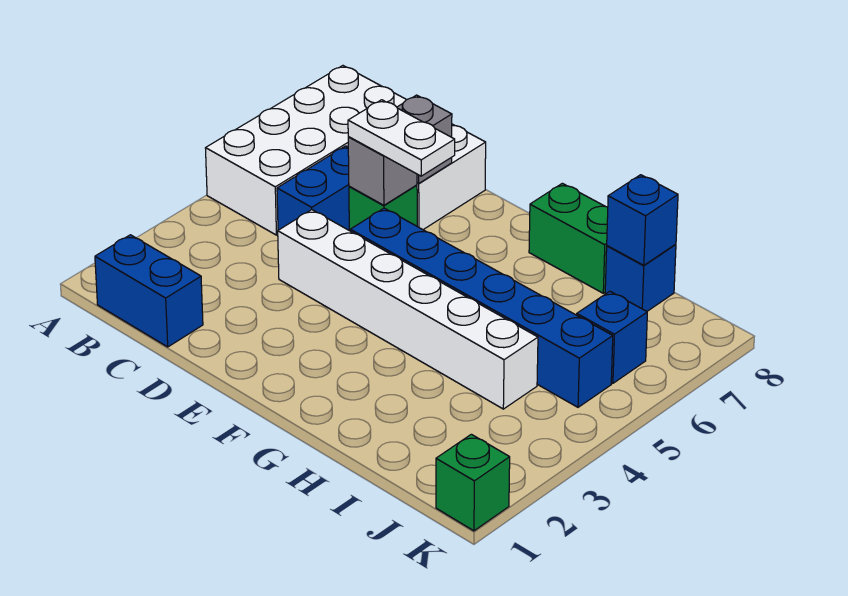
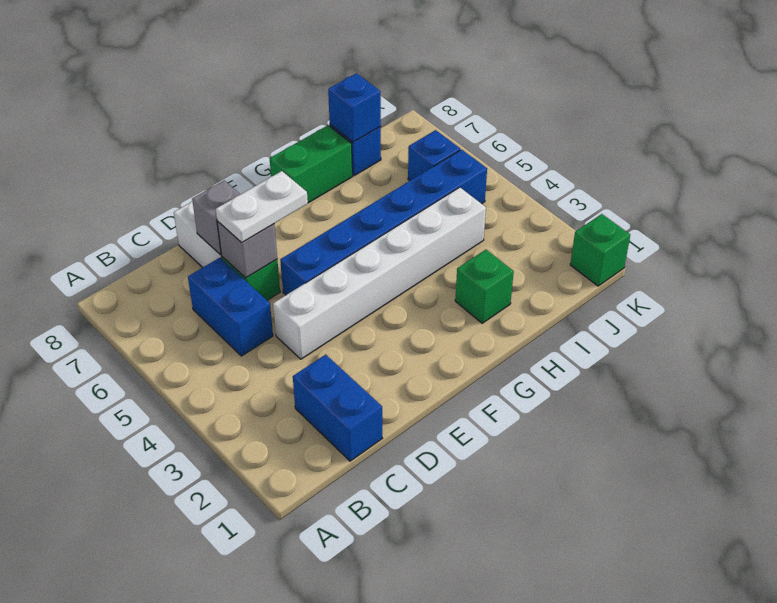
white brick A5:B8 level 1 -> none
blue brick B1:C1 level 1 -> blue brick C1:C2 level 1
none -> green brick H2 level 1

